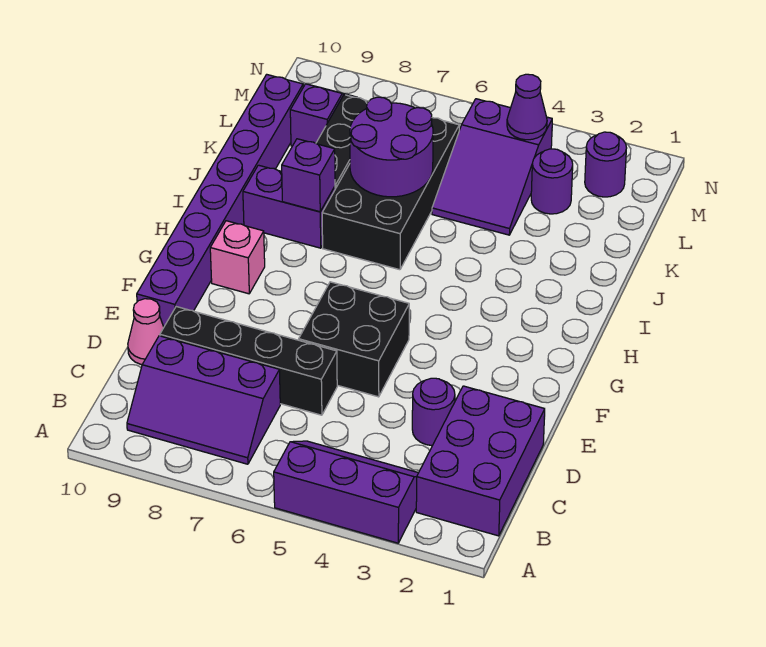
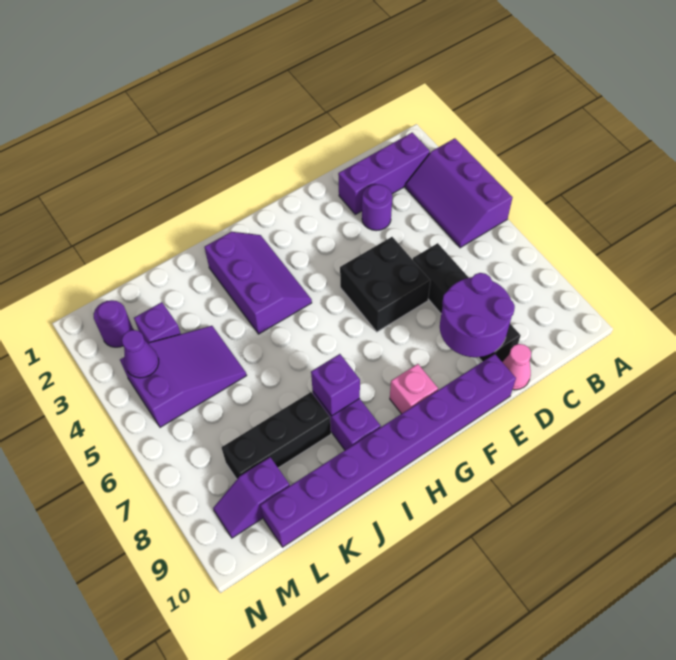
purple brick B1:D2 level 1 -> purple brick B2:D2 level 1
purple slope B7:C9 level 1 top C -> purple slope H2:I4 level 1 top I
black brick I6:L7 level 1 -> none
purple round brick J6:K7 level 2 -> purple round brick D8:E9 level 2
purple round brick L3 level 1 -> purple brick L3 level 1

